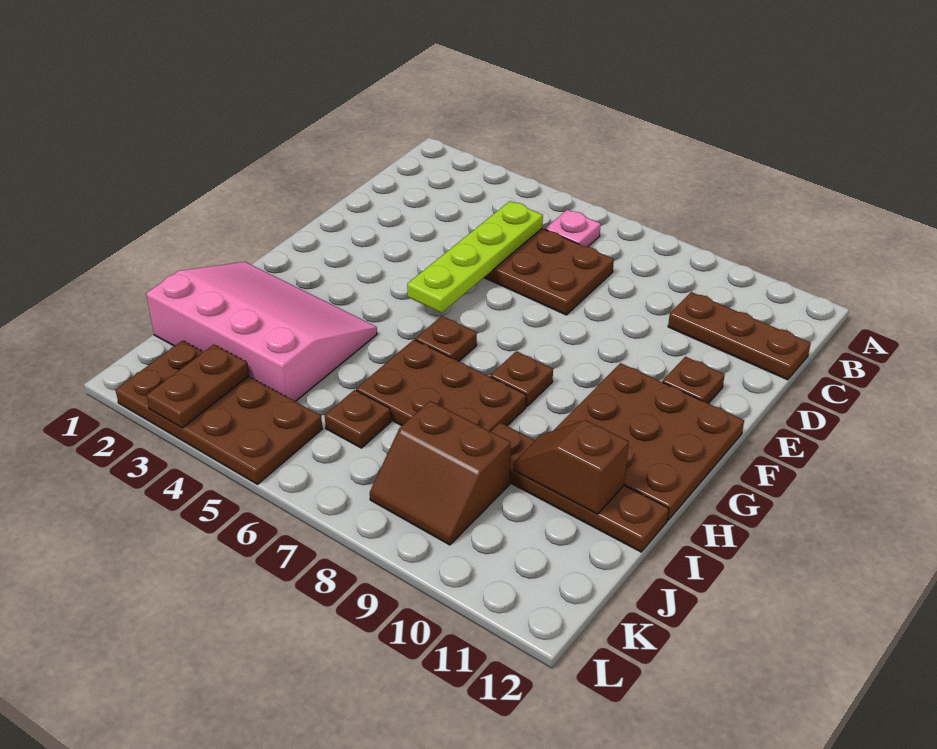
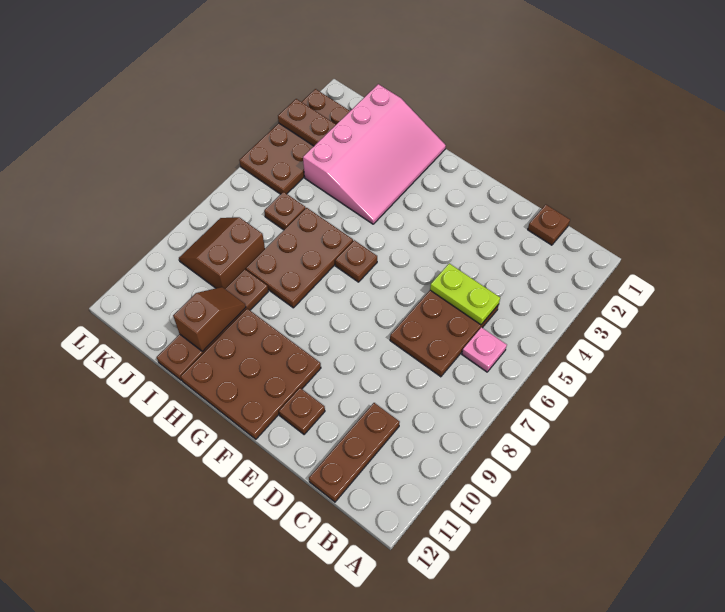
lime plate C5:F5 level 2 -> lime plate C5:D5 level 2
brown plate G8 level 1 -> brown plate C1 level 1

